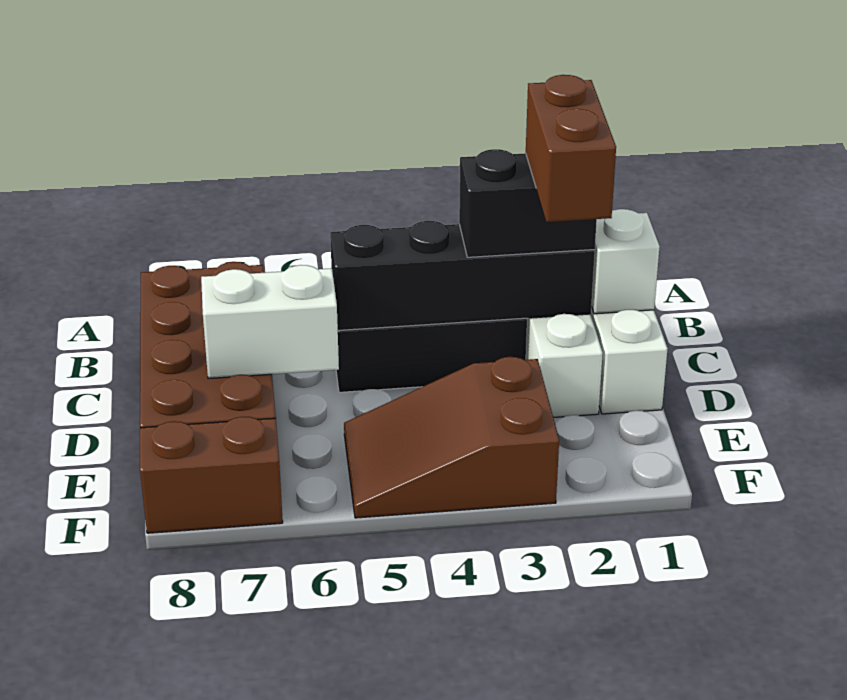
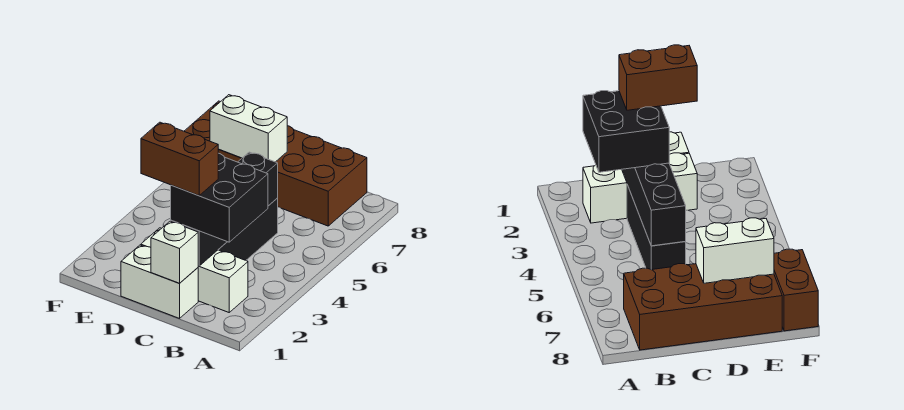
black brick C2:C3 level 3 -> black brick B2:C3 level 3
white brick D6:D7 level 2 -> white brick D7:E7 level 2
brown slope E3:F5 level 1 top 3 -> none

